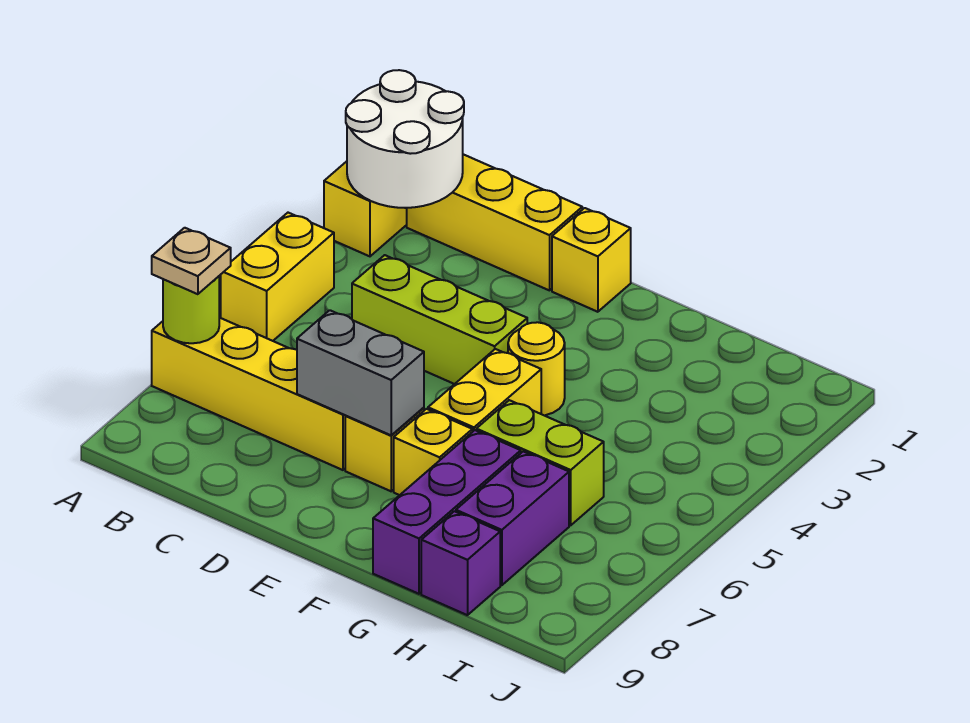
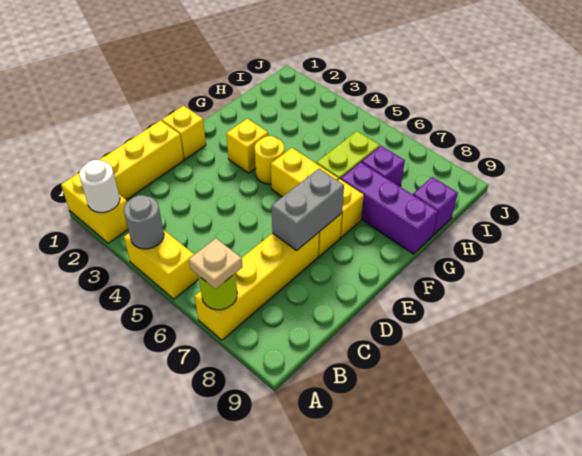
white round brick A1:B2 level 2 -> white round brick A2 level 2
none -> grey round brick A4 level 2
lime brick C4:E4 level 1 -> none
none -> yellow brick F3 level 1
purple brick H7:H8 level 1 -> purple brick H7 level 1

